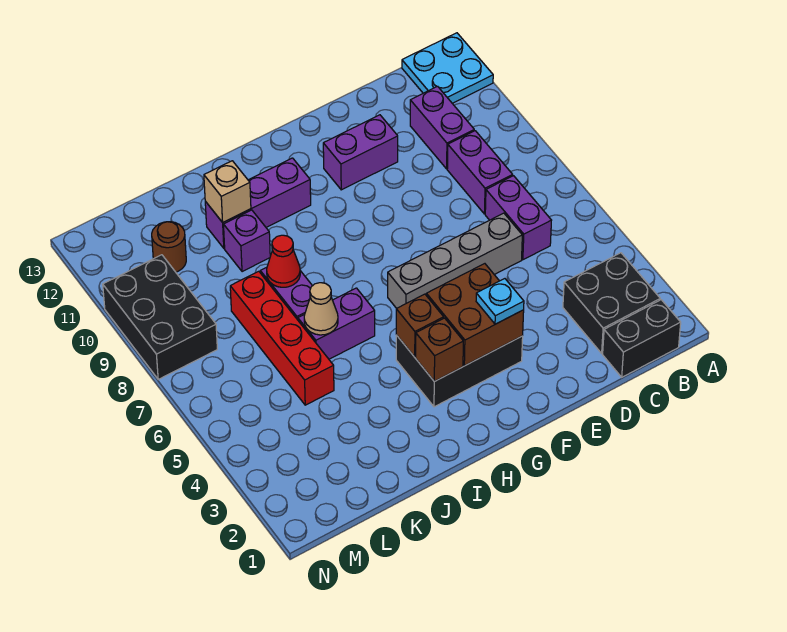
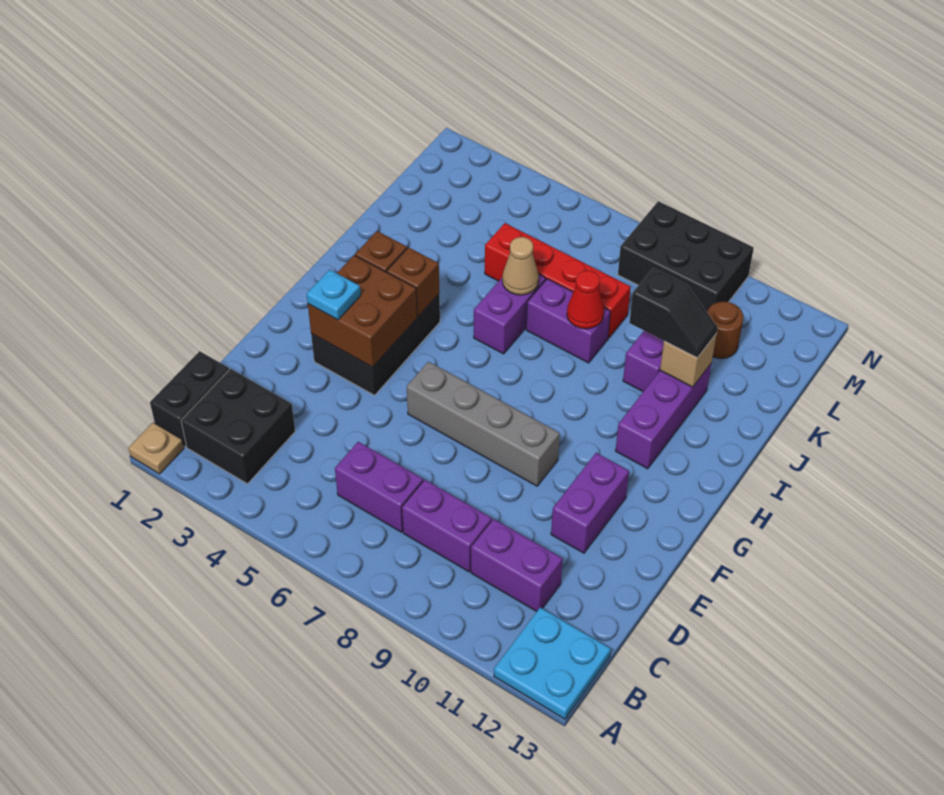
none -> tan plate A1 level 1
grey brick D6:G6 level 1 -> grey brick F6:F9 level 1
none -> black slope J10:J11 level 3 top 10

